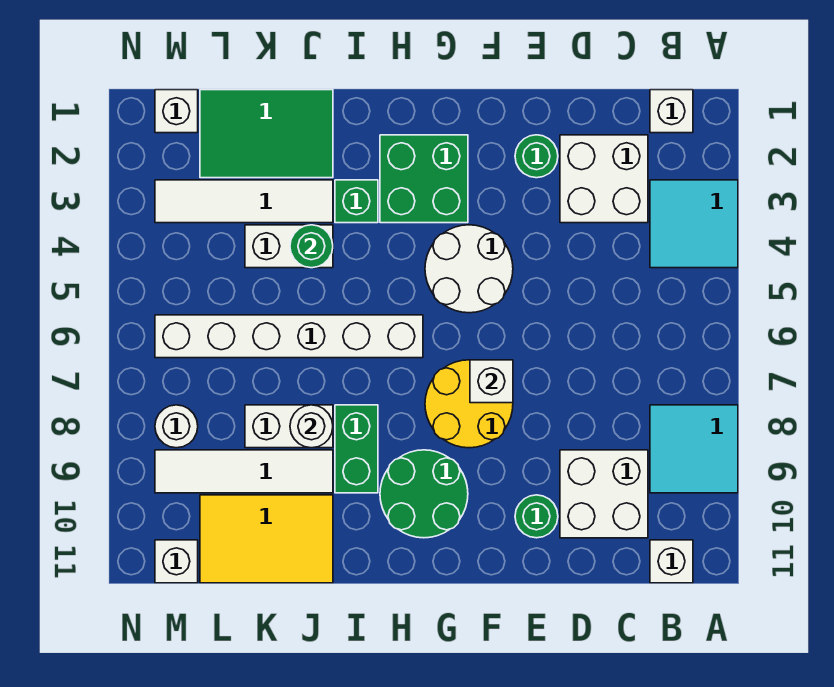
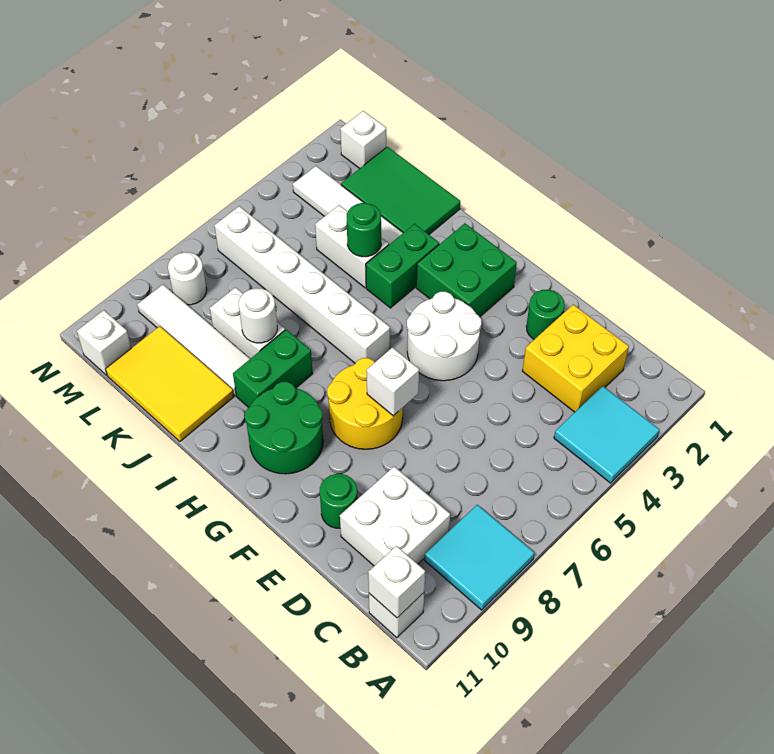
white brick B1 level 1 -> white brick B11 level 2
white brick C2:D3 level 1 -> yellow brick C2:D3 level 1
green brick I3 level 1 -> green brick I3:I4 level 1

